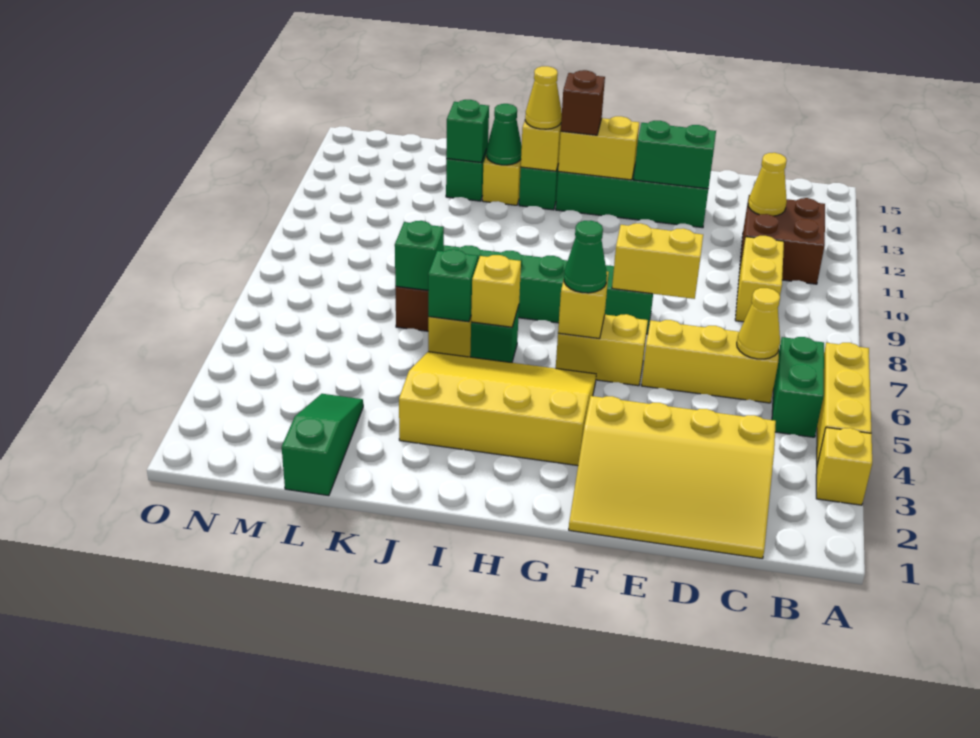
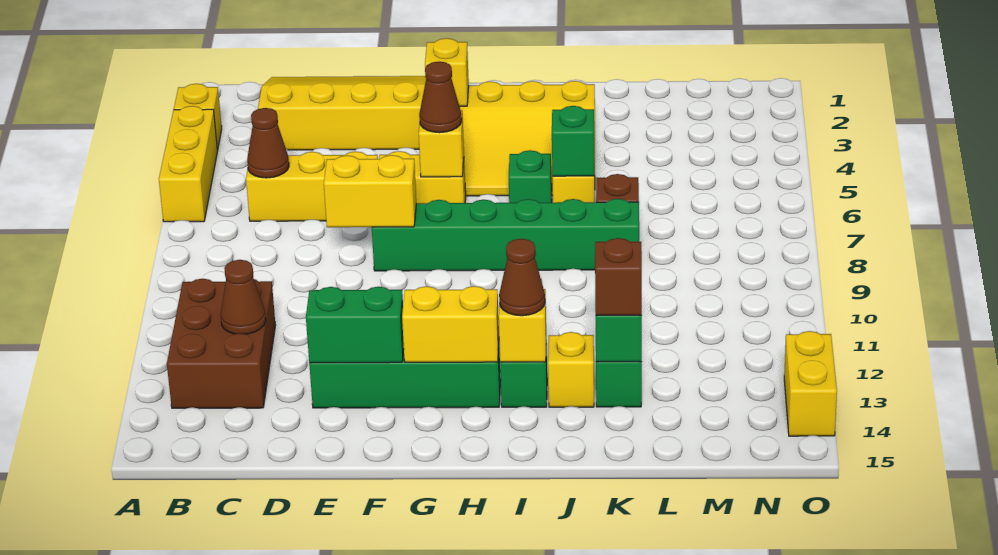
green brick B5:B6 level 1 -> none
brown brick B11:C12 level 1 -> brown brick B11:C13 level 1
yellow cone C6 level 2 -> brown cone C6 level 2
yellow brick C9:C10 level 1 -> yellow brick O13:O14 level 1
yellow cone C12 level 2 -> brown cone C12 level 2
green cone G6 level 3 -> brown cone G6 level 3
brown brick H13 level 3 -> brown brick K13 level 3
yellow brick I6 level 2 -> yellow brick G3 level 2
yellow cone I13 level 3 -> brown cone I13 level 3
green cone J13 level 2 -> none
green brick K7 level 2 -> none
green slope L1:L3 level 1 top 1 -> none

